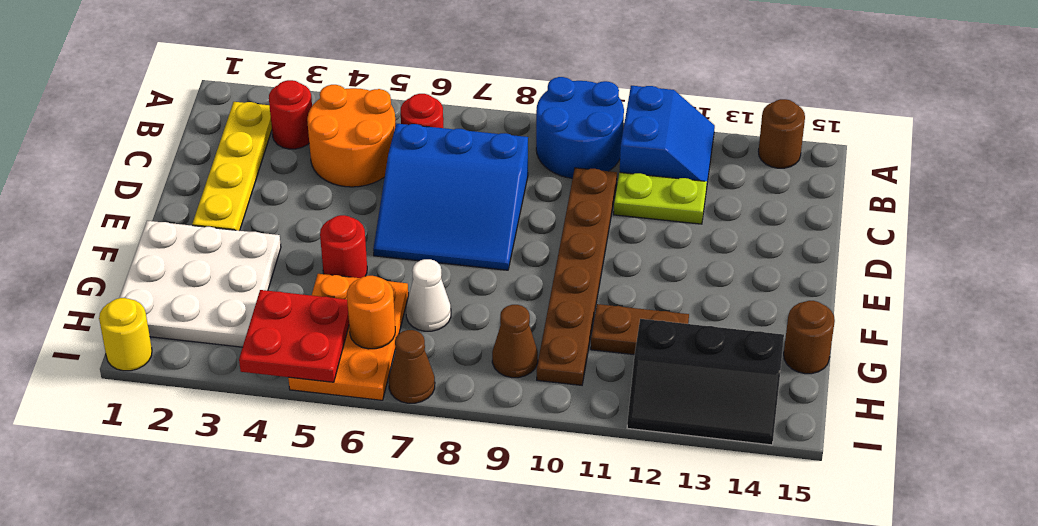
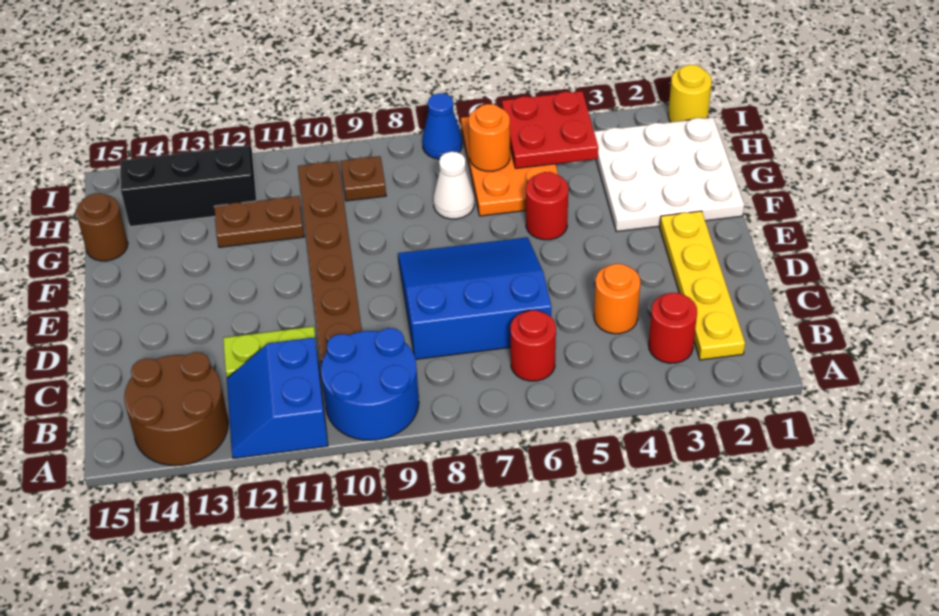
brown round brick A14 level 1 -> brown round brick A13:B14 level 1
orange round brick B4:C5 level 1 -> orange round brick C4 level 1
brown cone H9 level 1 -> brown plate H9 level 1
brown cone I7 level 1 -> blue cone I7 level 1

